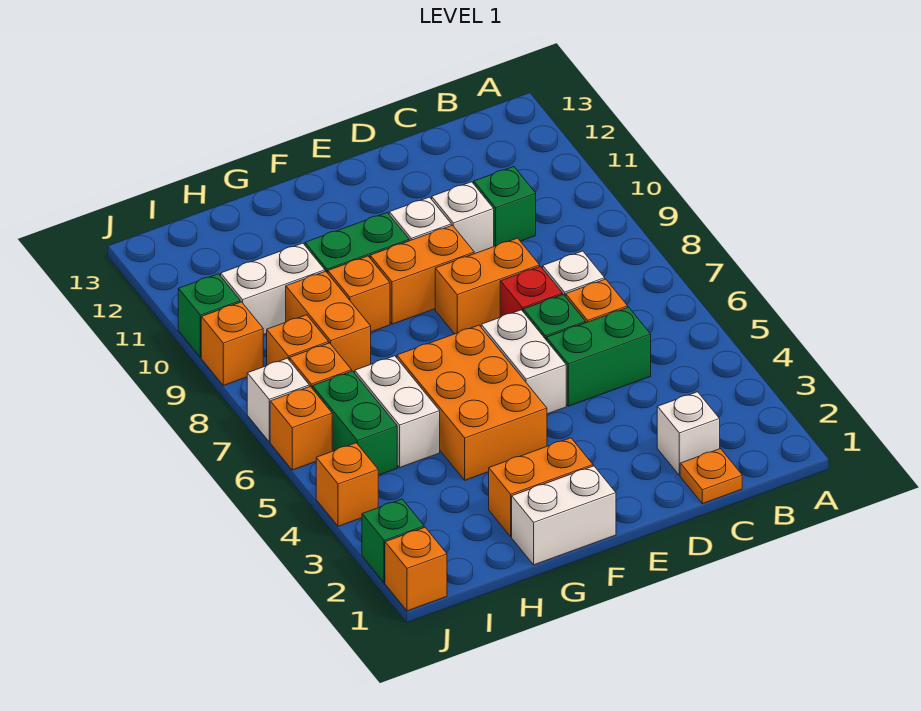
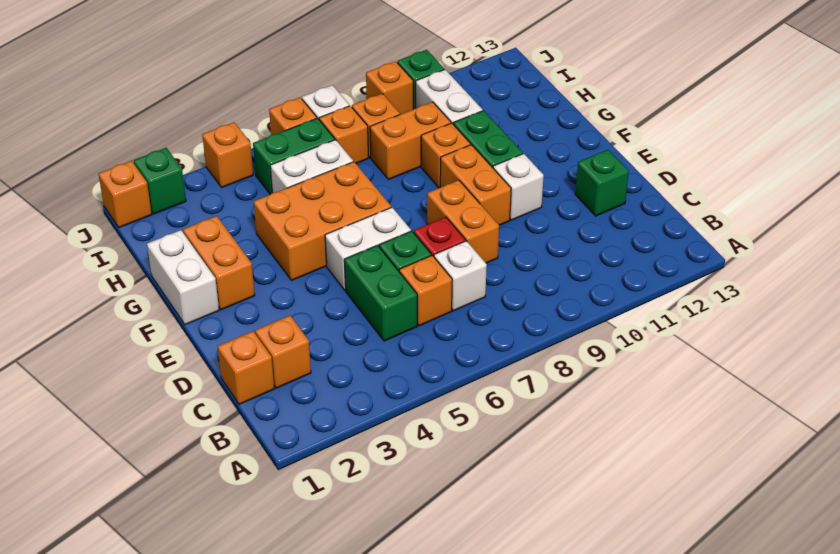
orange plate C1 level 1 -> orange brick C1 level 1
white brick C2 level 1 -> orange brick C2 level 1
green brick C10 level 1 -> green brick D12 level 1
white brick D10 level 1 -> none

